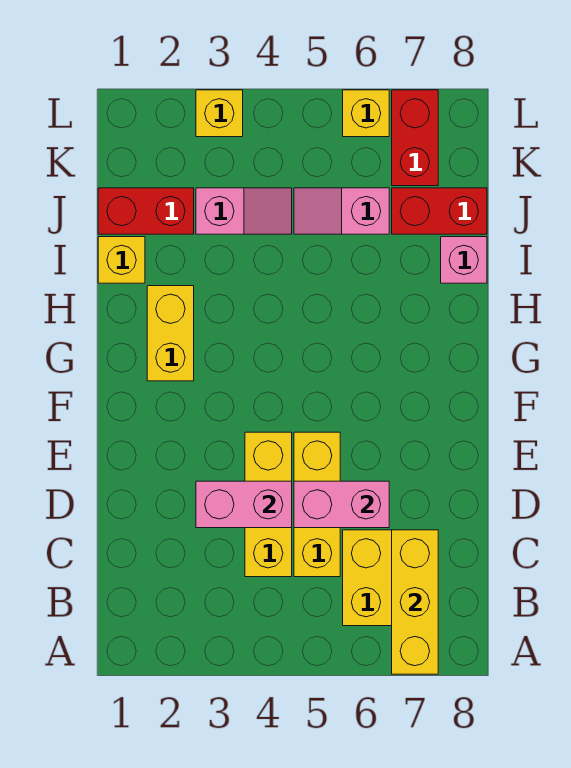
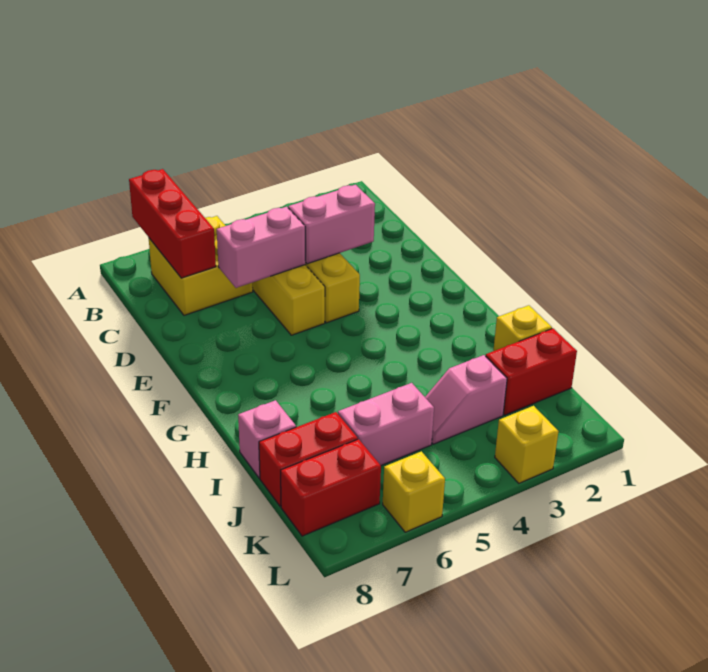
yellow brick A7:C7 level 2 -> red brick A7:C7 level 2
yellow brick G2:H2 level 1 -> none
pink slope J5:J6 level 1 top 6 -> pink brick J5:J6 level 1
red brick K7:L7 level 1 -> red brick K7:K8 level 1

